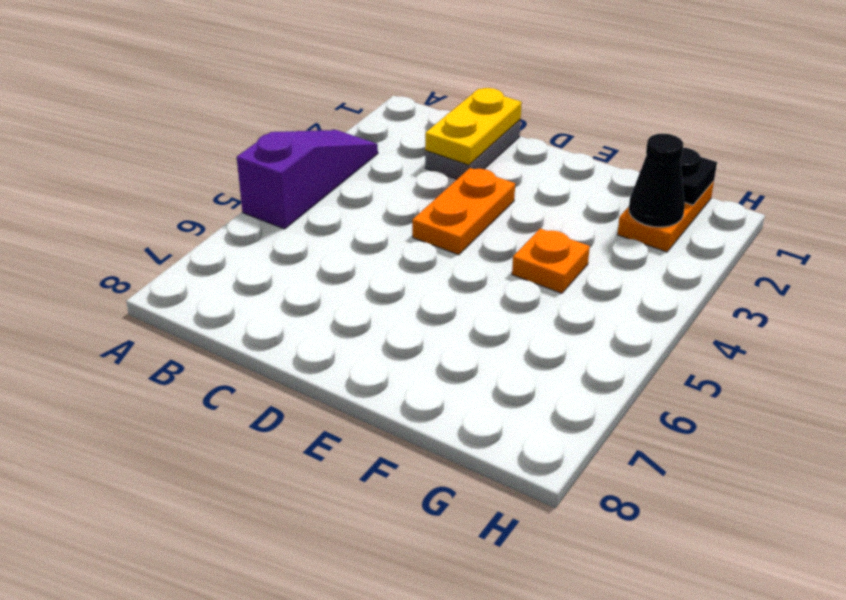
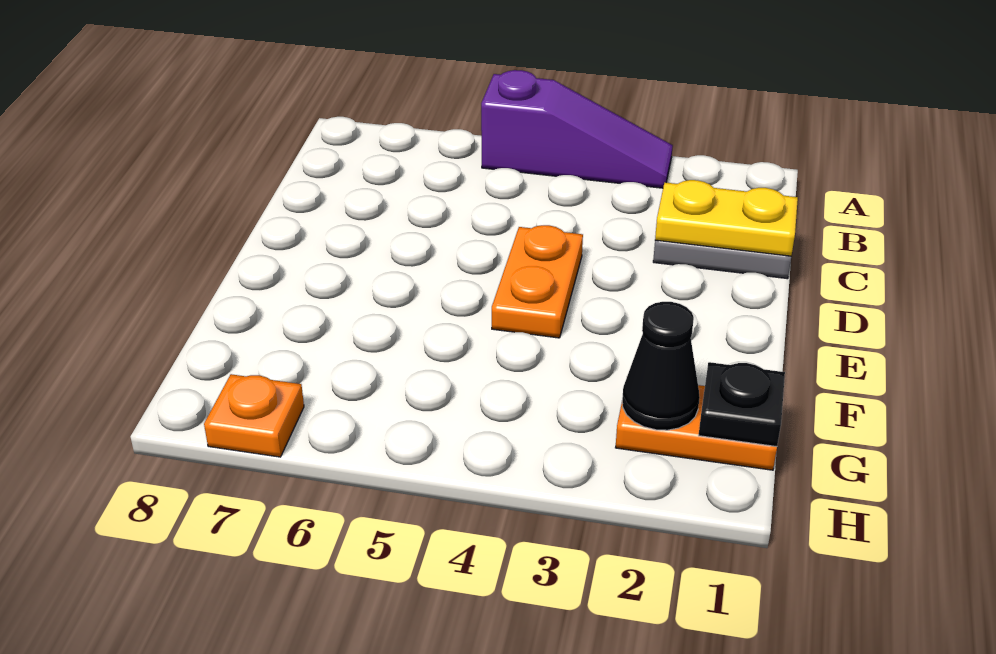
orange plate D3:D4 level 1 -> orange plate D4:E4 level 1
orange plate F4 level 1 -> orange plate H7 level 1

